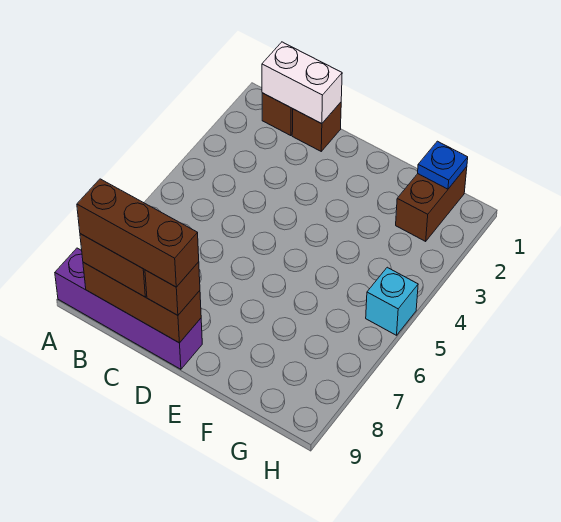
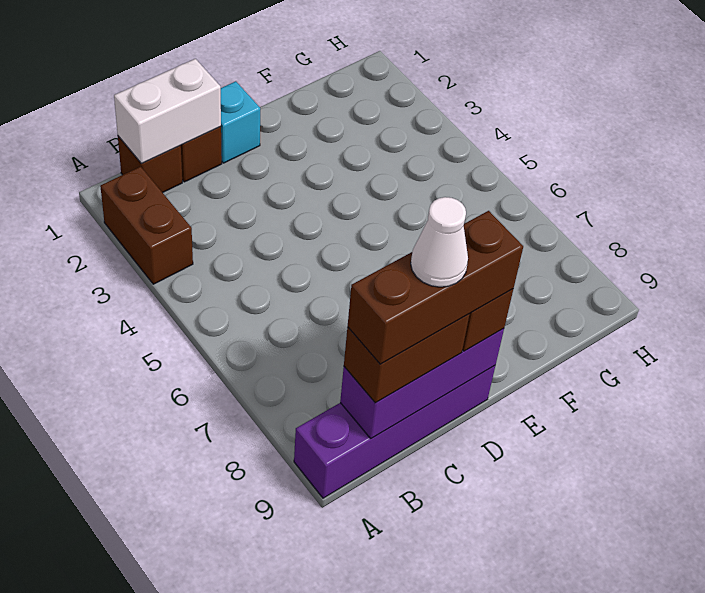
brown brick B9:D9 level 2 -> purple brick B9:D9 level 2
none -> white cone C9 level 5
brown brick G1:G2 level 1 -> brown brick A2:A3 level 1
blue plate G1 level 2 -> none
cyan brick H5 level 1 -> cyan brick D1 level 1

